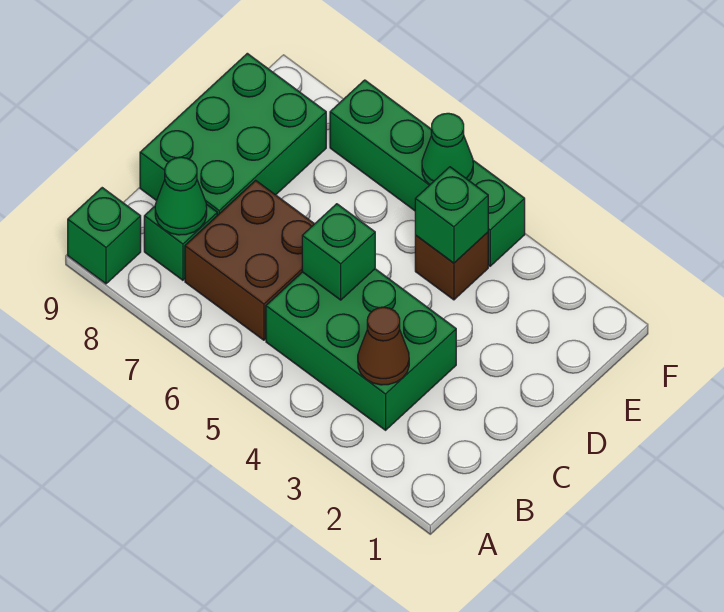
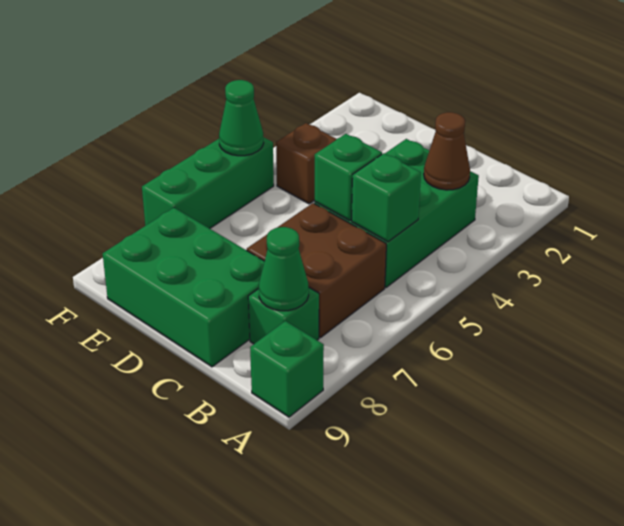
green brick E4 level 2 -> green brick B5 level 2
green brick F4:F7 level 1 -> green brick F5:F7 level 1

